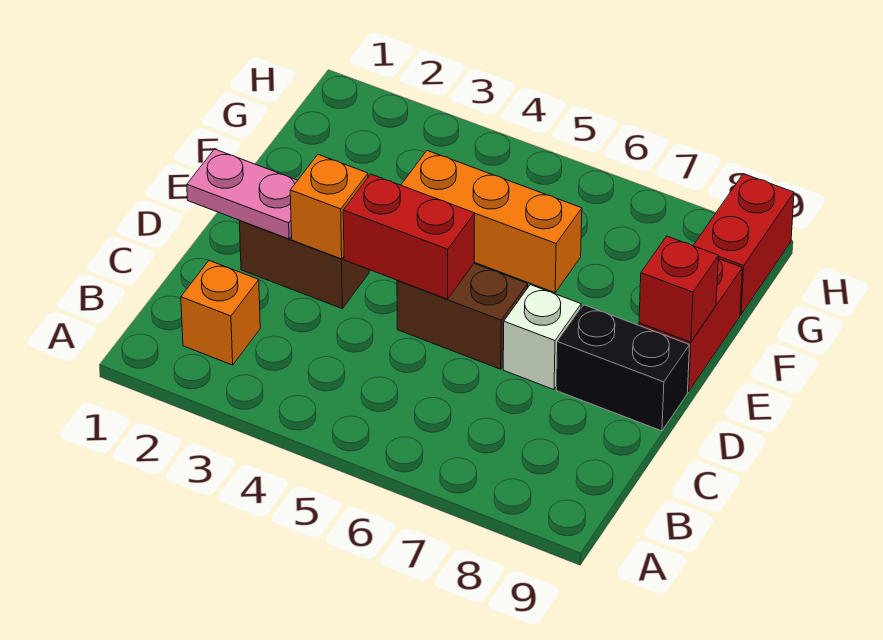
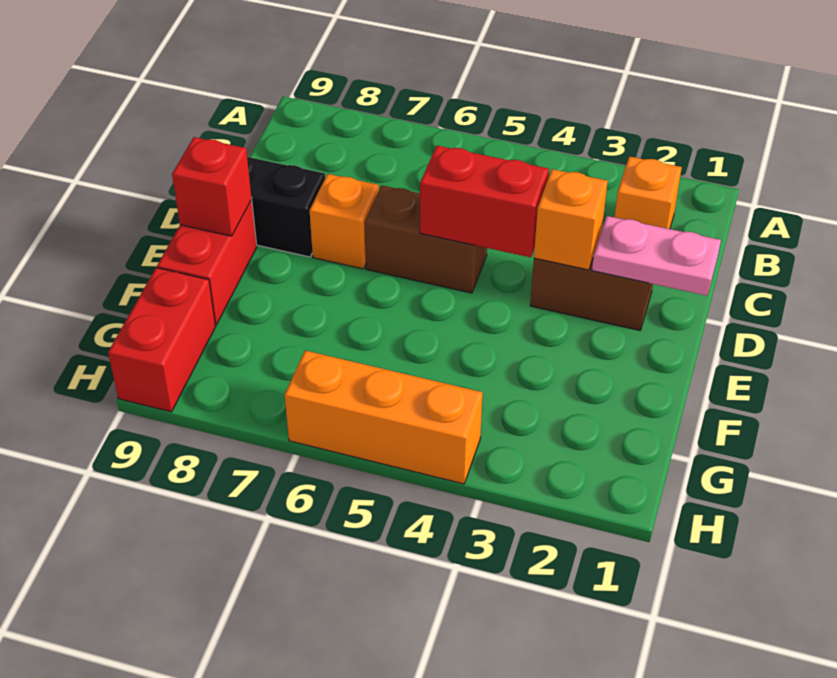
white brick D7 level 1 -> orange brick D7 level 1
orange brick F4:F6 level 1 -> orange brick H4:H6 level 1

